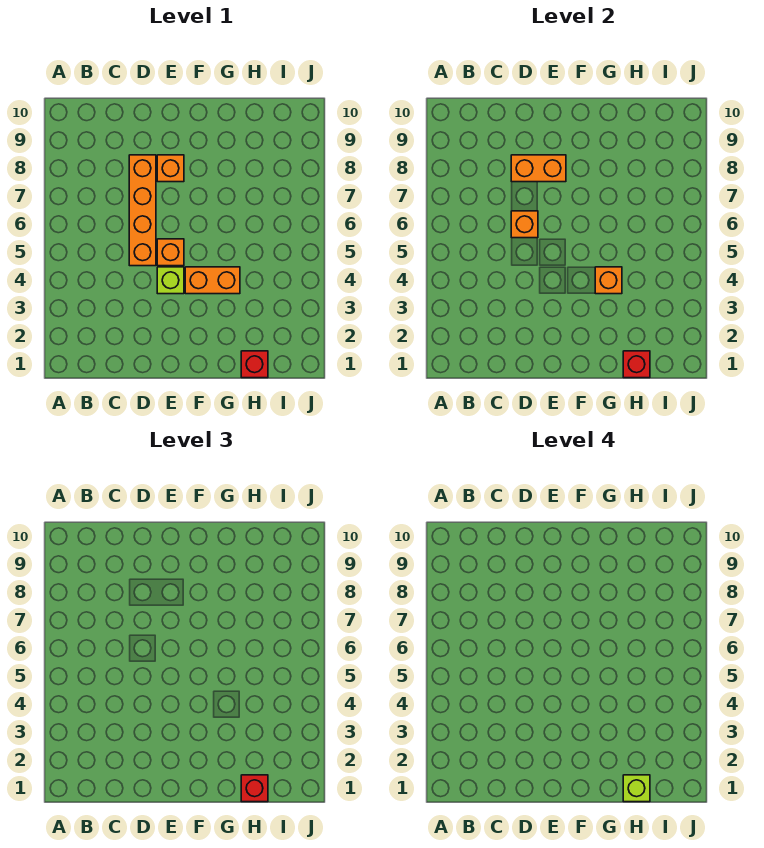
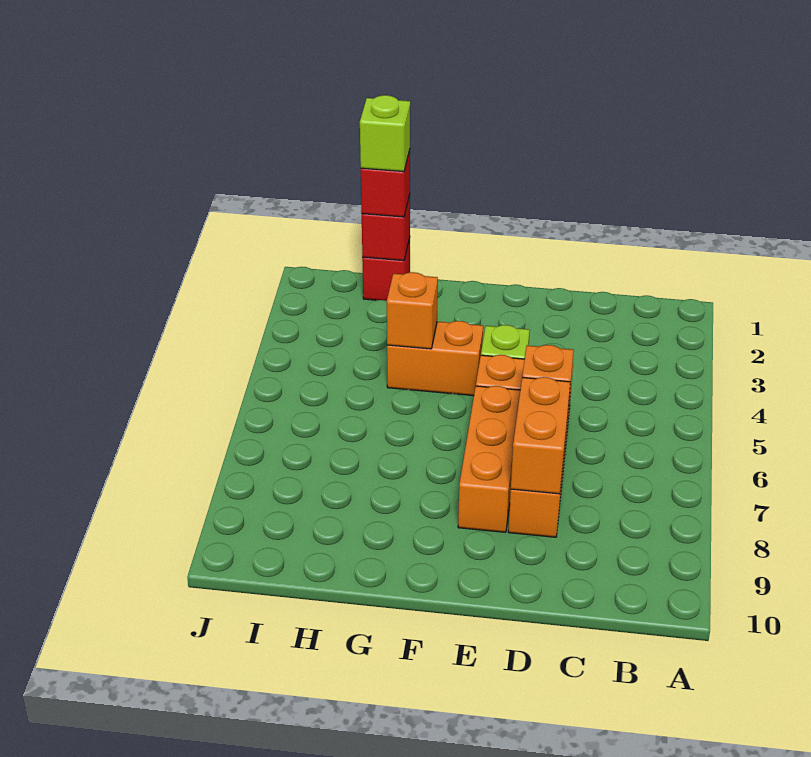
orange brick D8:E8 level 2 -> orange brick D7:D8 level 2
orange brick E8 level 1 -> orange brick E6:E8 level 1

